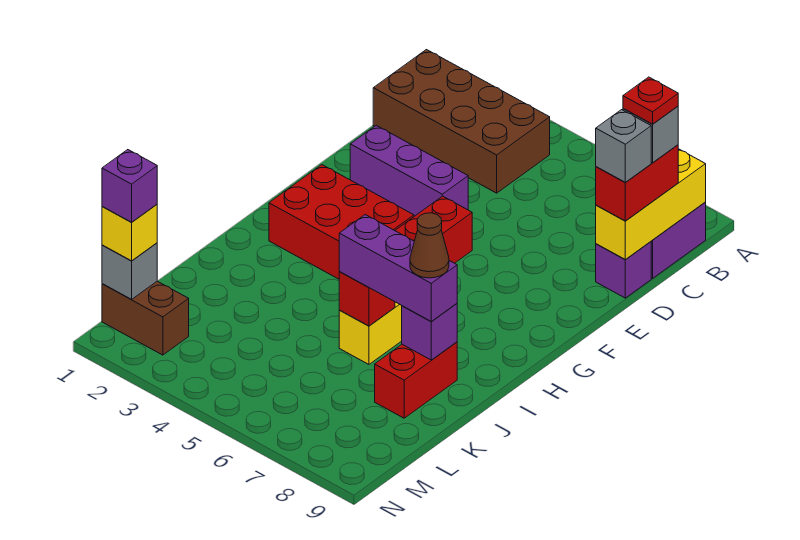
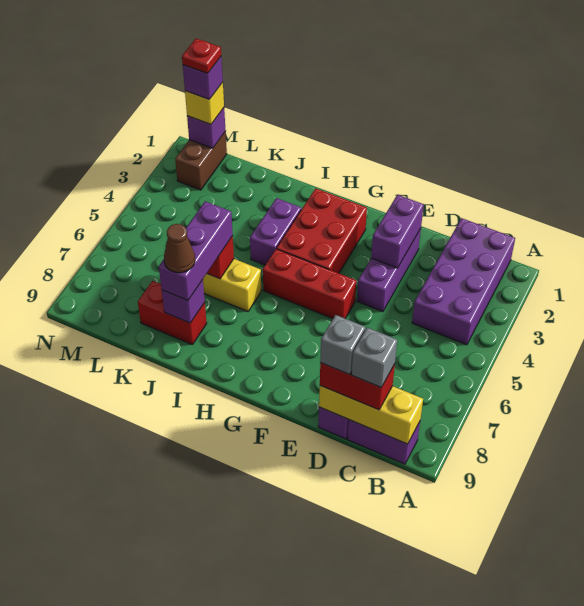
brown brick B1:C4 level 1 -> purple brick B1:C4 level 1
red plate C9 level 5 -> red plate M1 level 5
none -> purple brick E2:E3 level 2
none -> purple brick I3:I4 level 1
grey brick M1 level 2 -> purple brick M1 level 2

